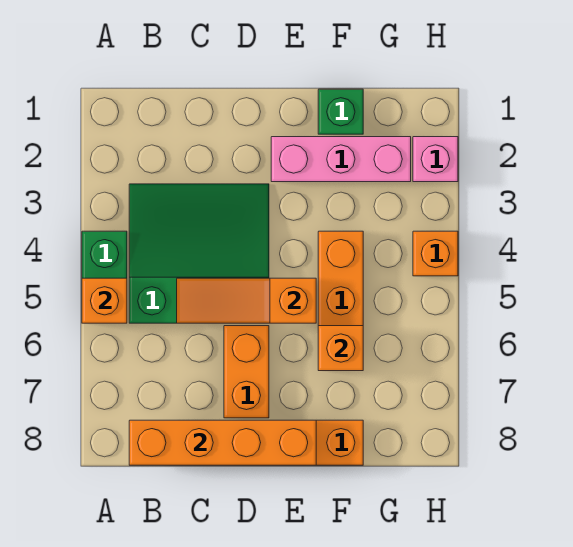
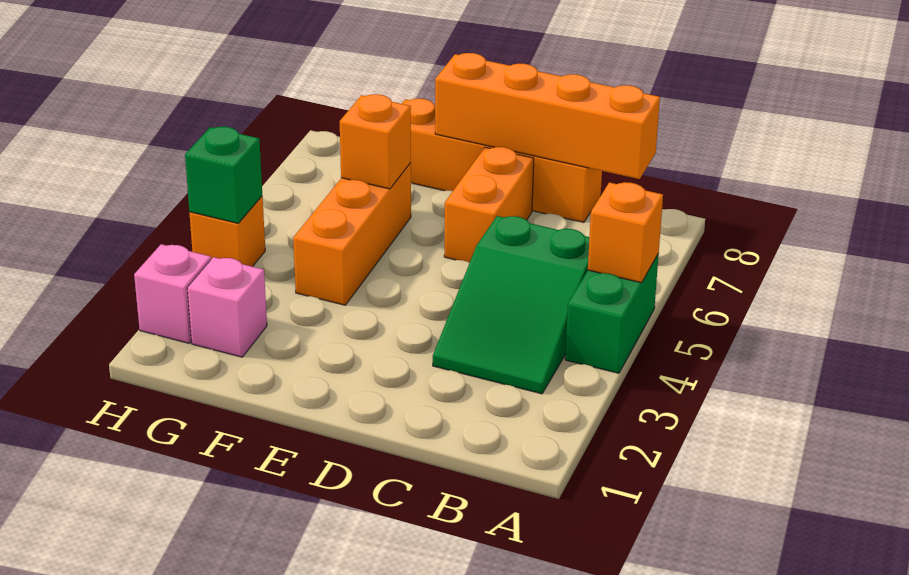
green slope B3:D5 level 1 top 5 -> green slope B3:C5 level 1 top 5
orange slope C5:E5 level 2 top E -> none
pink brick E2:G2 level 1 -> pink brick G2 level 1
green brick F1 level 1 -> green brick H4 level 2

